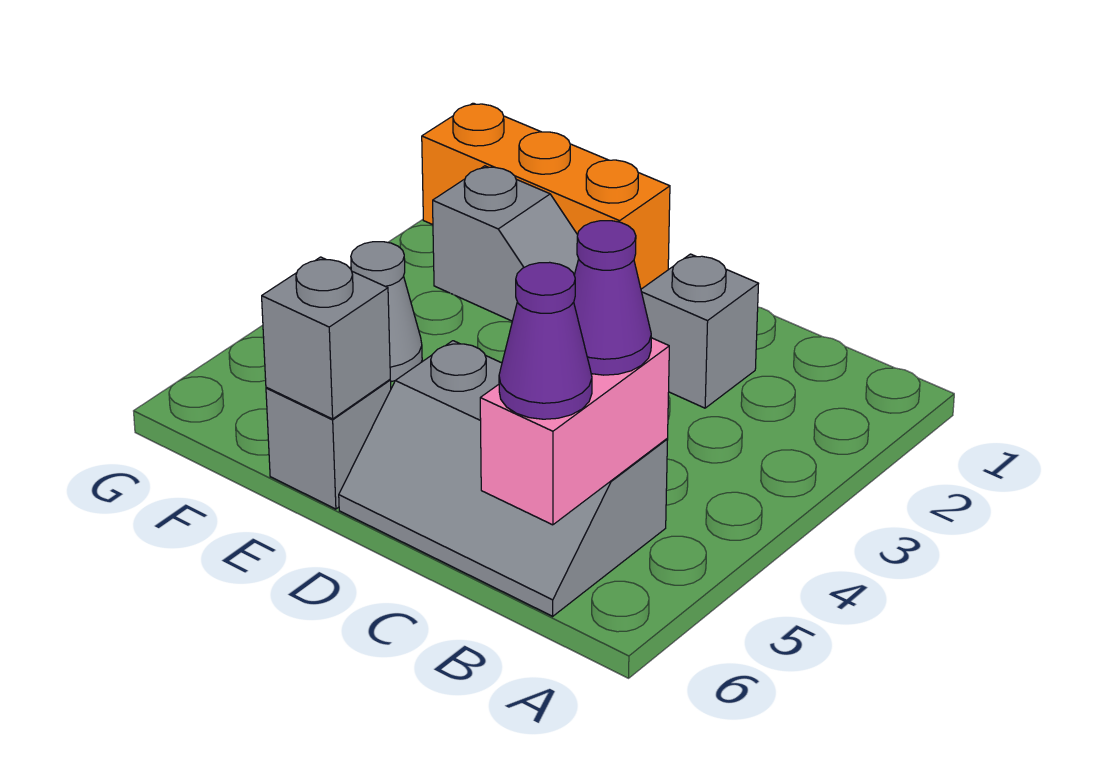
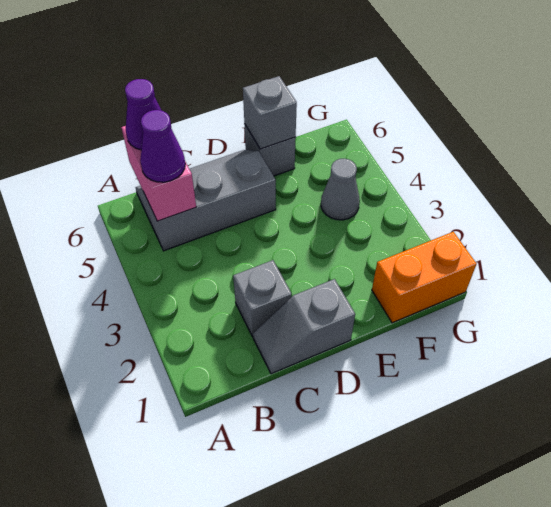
orange brick E1:G1 level 1 -> orange brick F1:G1 level 1
grey slope E2:F2 level 1 top F -> grey slope C1:D1 level 1 top D

